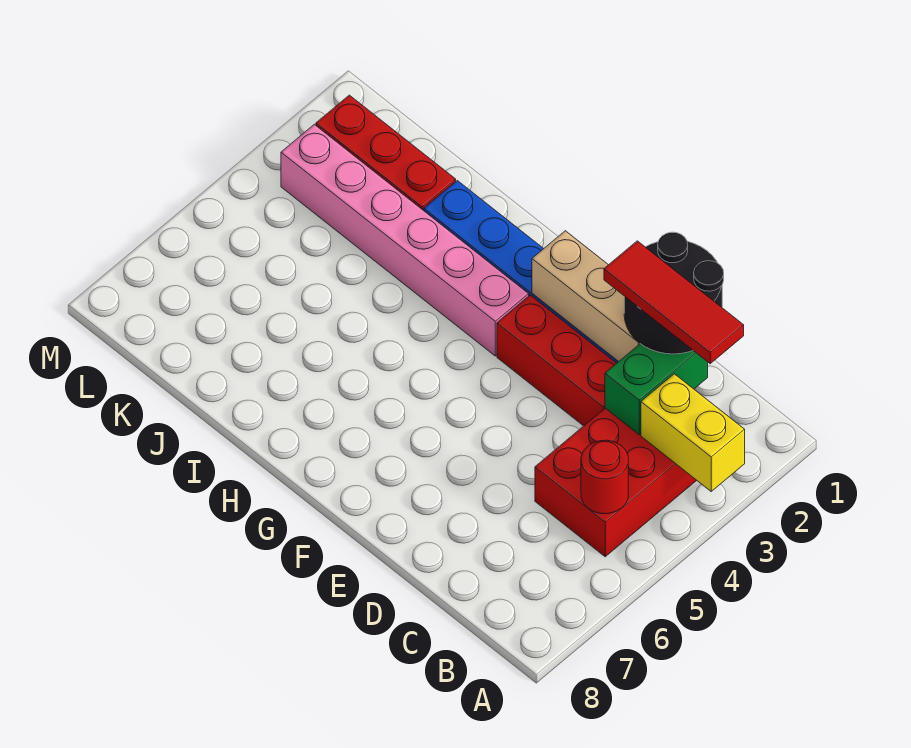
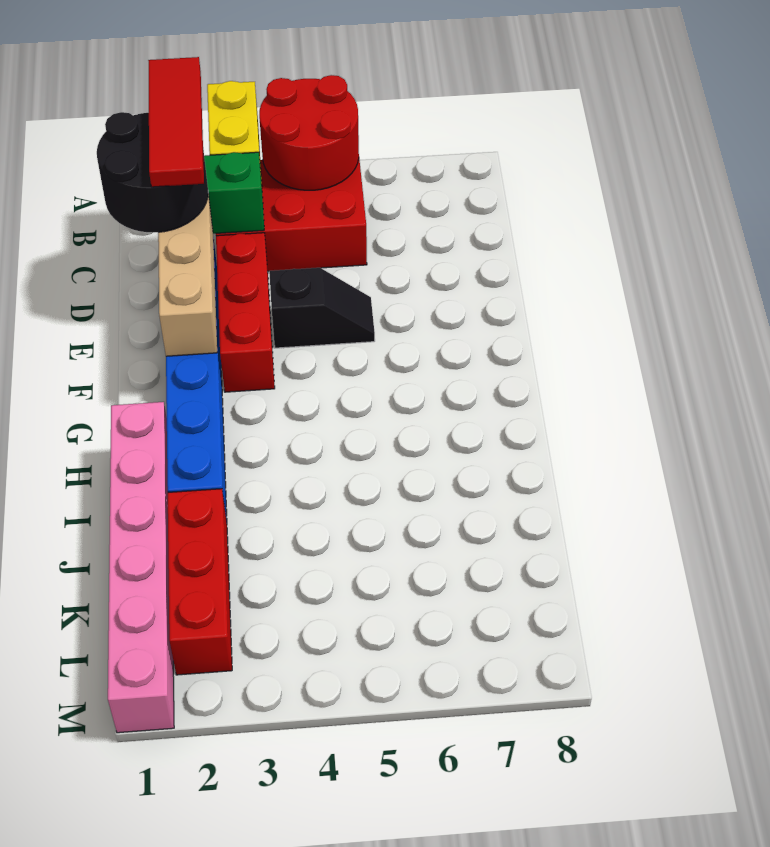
red round brick B5 level 2 -> red round brick A4:B5 level 2
none -> black slope E4:E5 level 1 top 4
pink brick G3:L3 level 1 -> pink brick H1:M1 level 1

